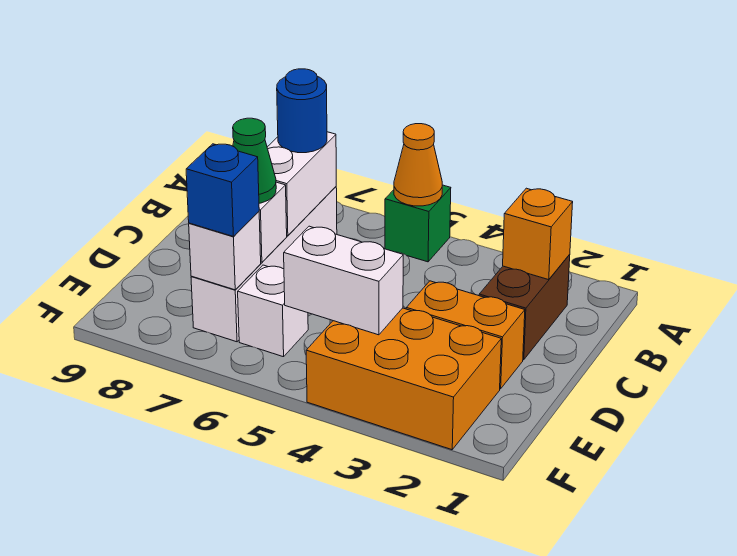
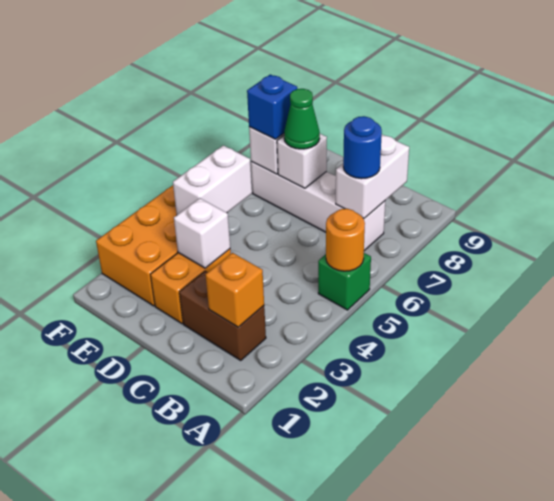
orange cone A5 level 2 -> orange round brick A5 level 2
white brick B7:C7 level 2 -> white brick B7:B8 level 2
white brick E6 level 1 -> white brick D3 level 2

